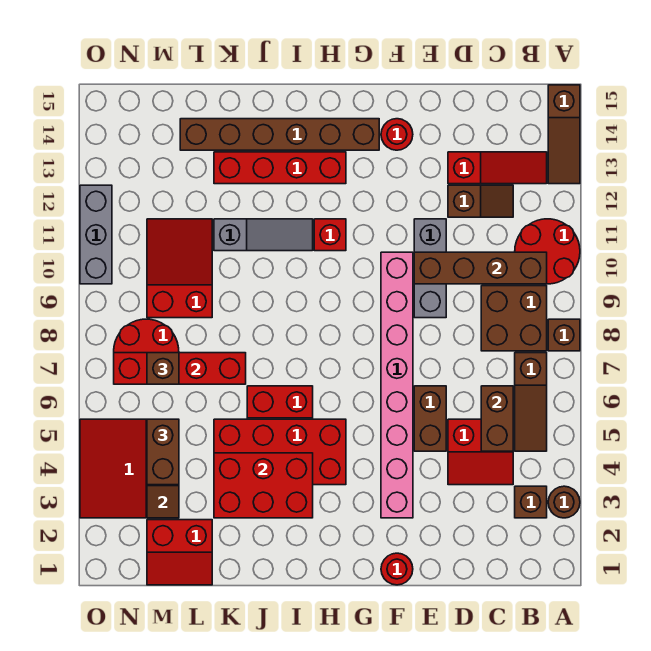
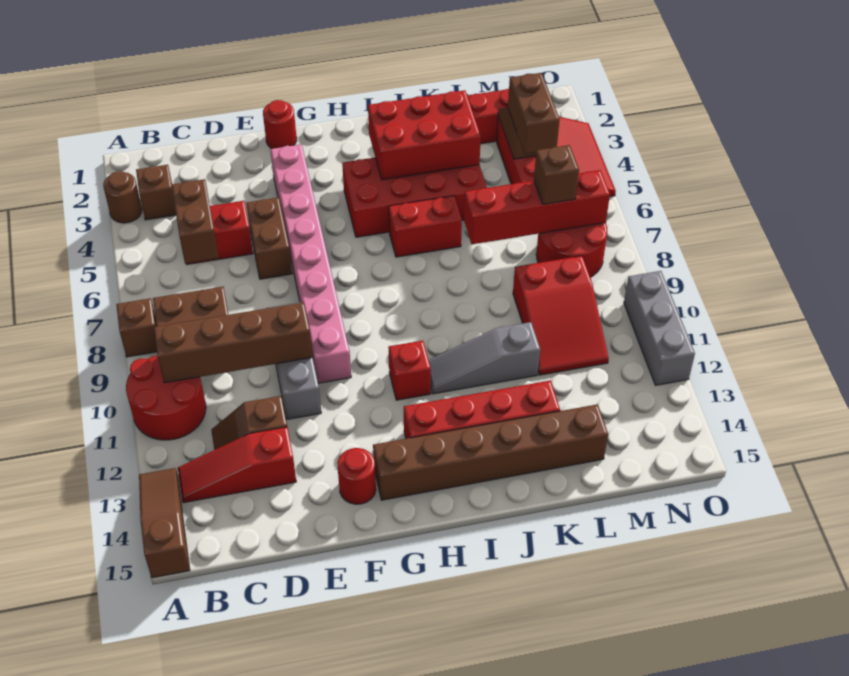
brown slope B5:B7 level 1 top 7 -> none

